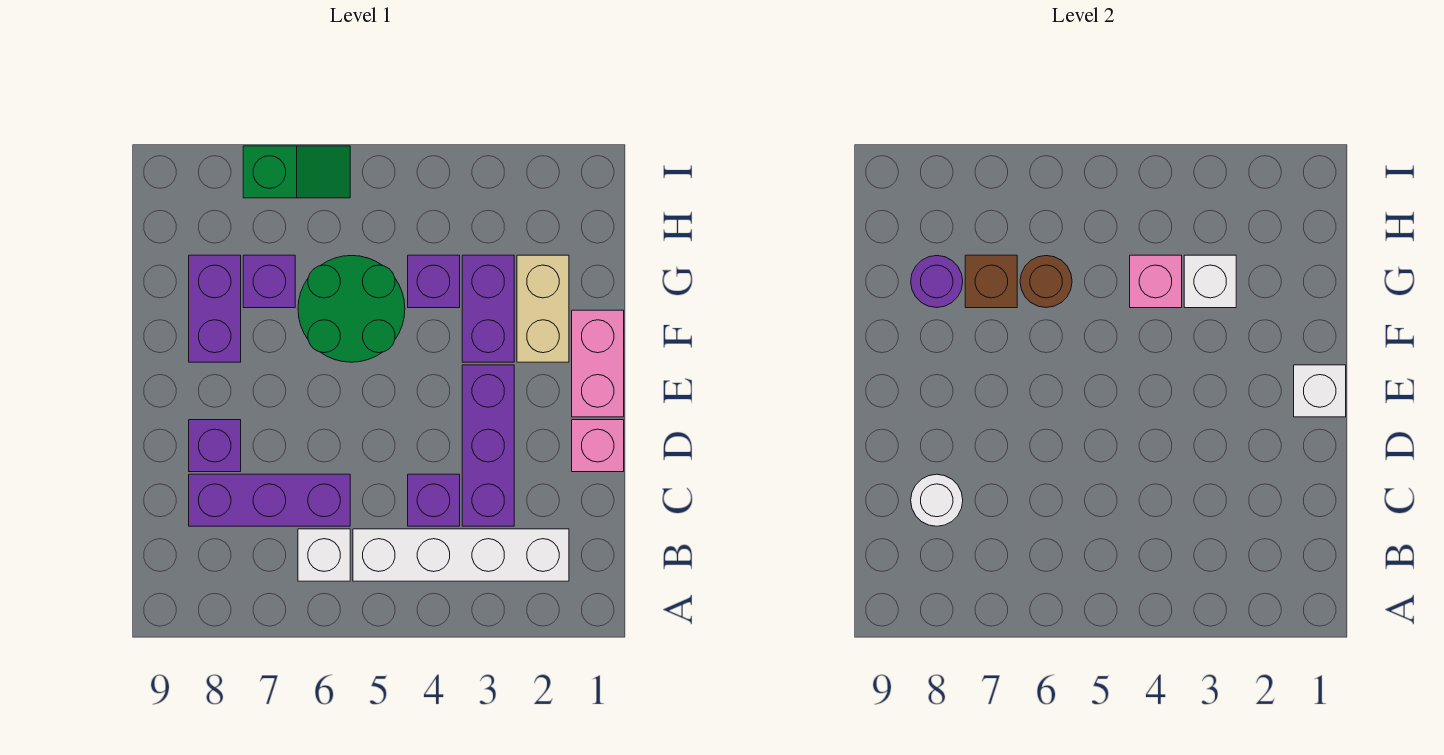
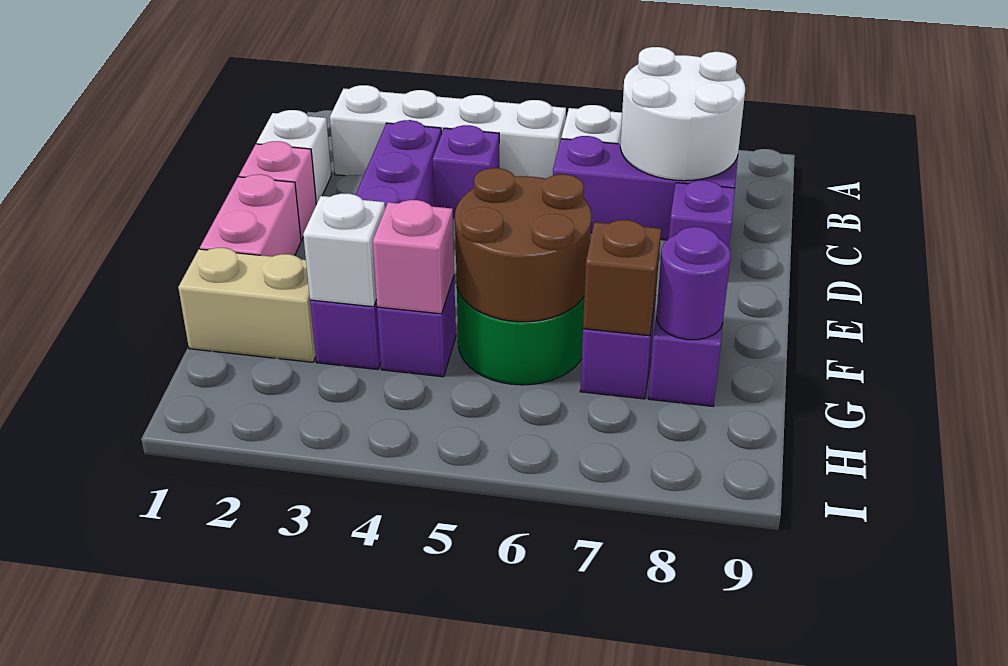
white round brick C8 level 2 -> white round brick B7:C8 level 2
white brick E1 level 2 -> white brick C1 level 1
tan brick F2:G2 level 1 -> tan brick G1:G2 level 1
brown round brick G6 level 2 -> brown round brick F5:G6 level 2
green slope I6:I7 level 1 top 7 -> none

